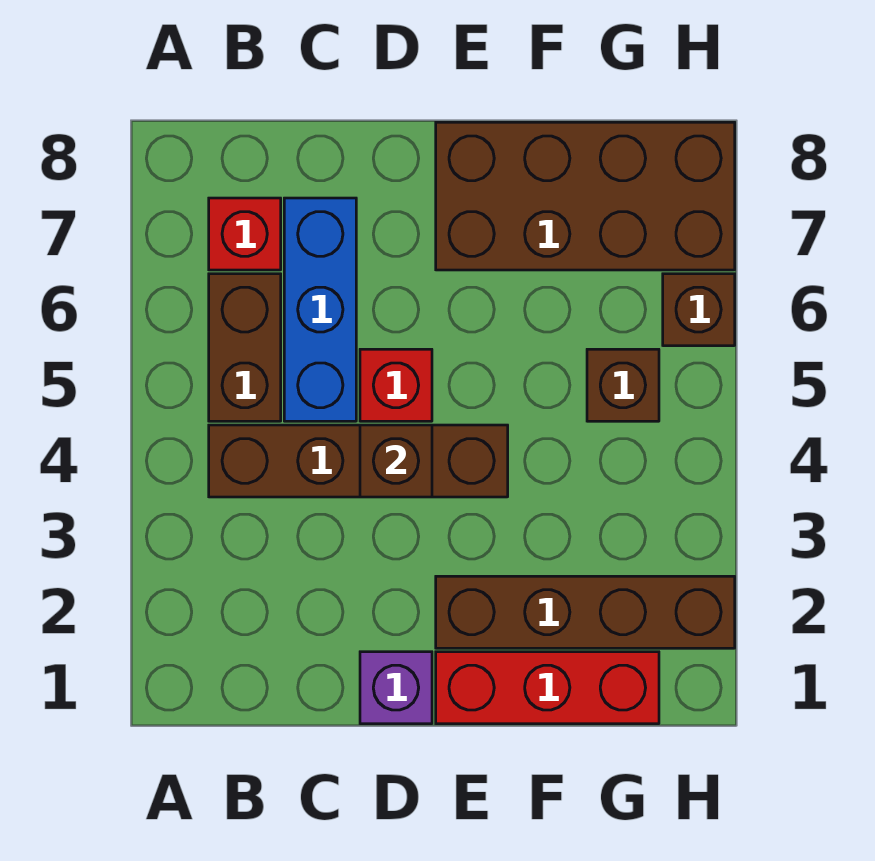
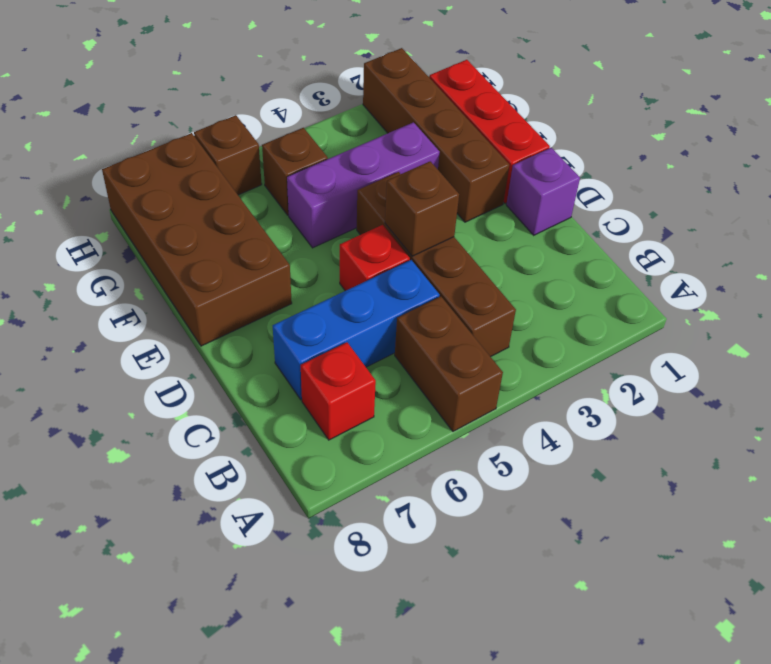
brown brick B5:B6 level 1 -> brown brick A5:B5 level 1
none -> purple brick F3:F5 level 1

